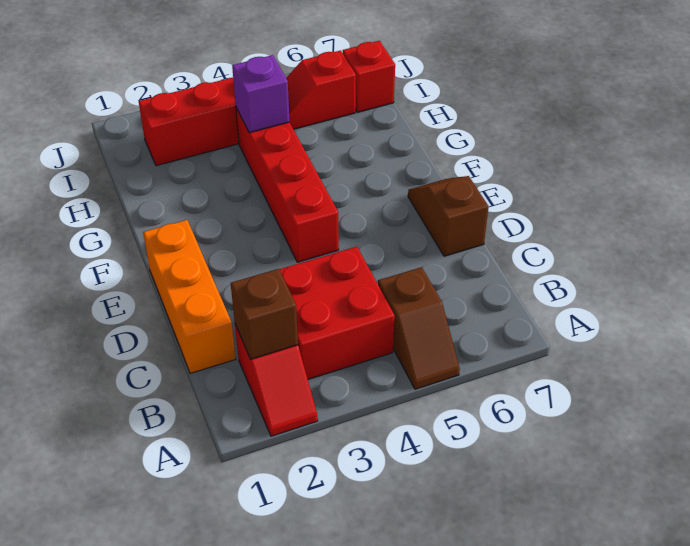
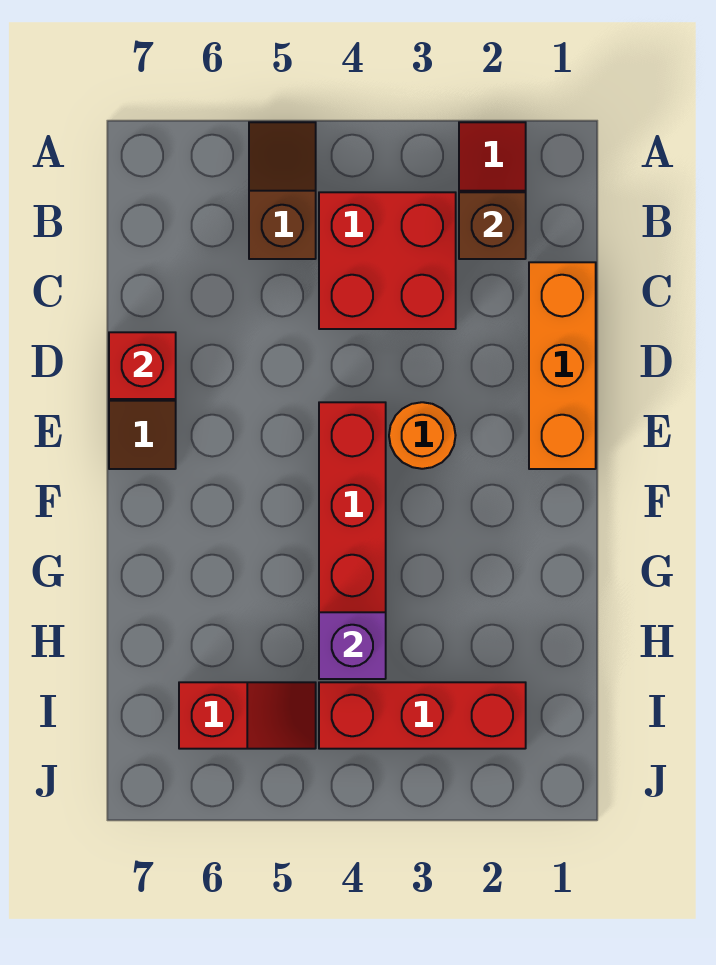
none -> orange round brick E3 level 1
red brick I7 level 1 -> red brick D7 level 2

